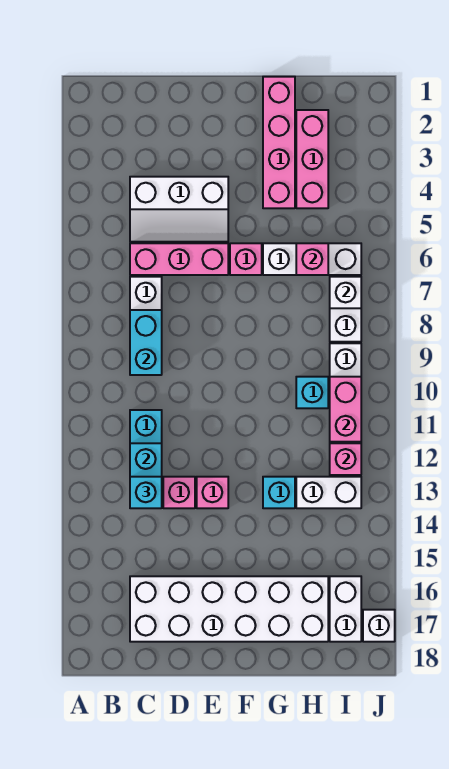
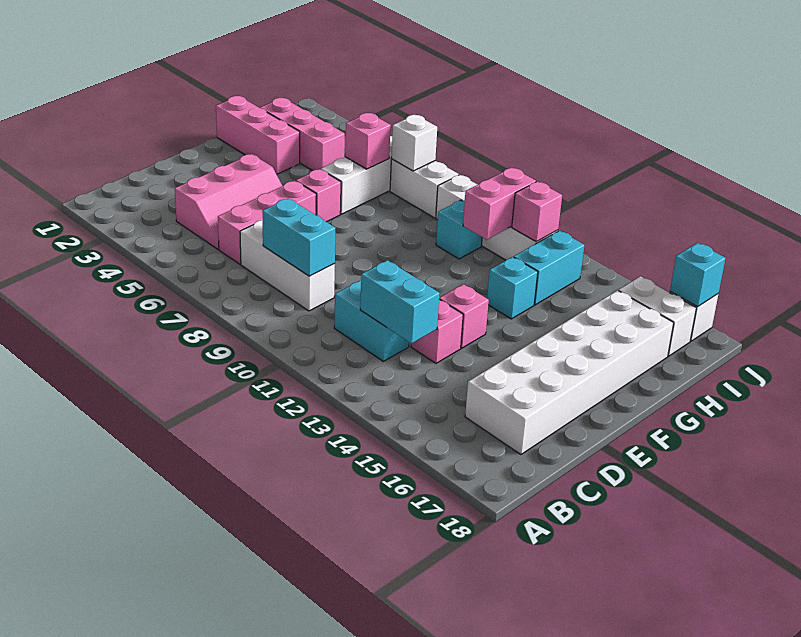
white slope C4:E5 level 1 top 4 -> pink slope C4:E5 level 1 top 4
cyan brick C13 level 3 -> cyan brick J17 level 2
pink brick G1:G4 level 1 -> pink brick G1:G3 level 1
white brick H13:I13 level 1 -> cyan brick H13:I13 level 1
pink brick I10:I11 level 2 -> pink brick H11:I11 level 2

